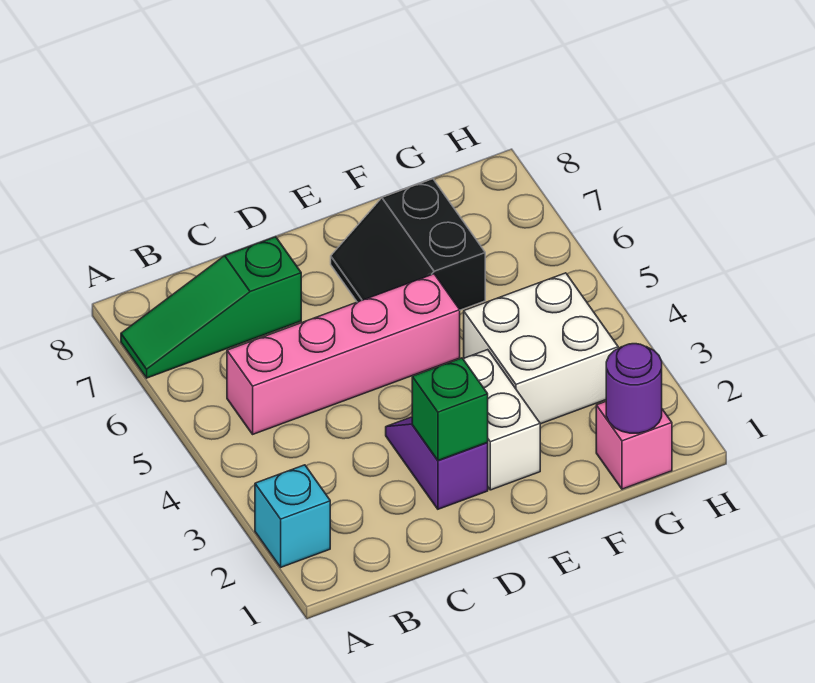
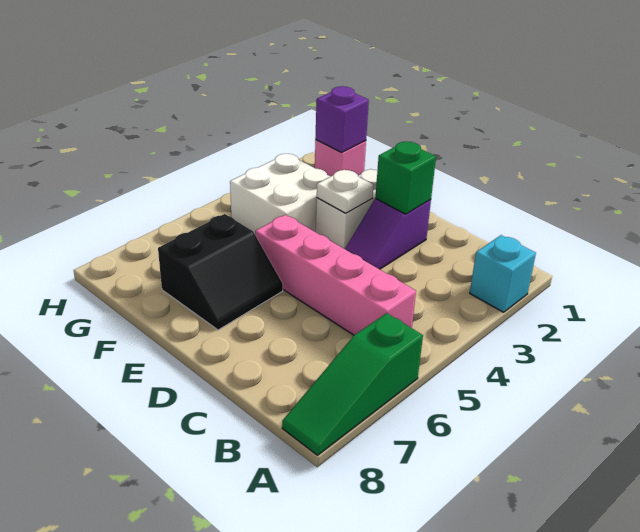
green slope A7:C7 level 1 top C -> green slope A6:A8 level 1 top 6
none -> white plate E3 level 2
purple round brick G1 level 2 -> purple brick G1 level 2

